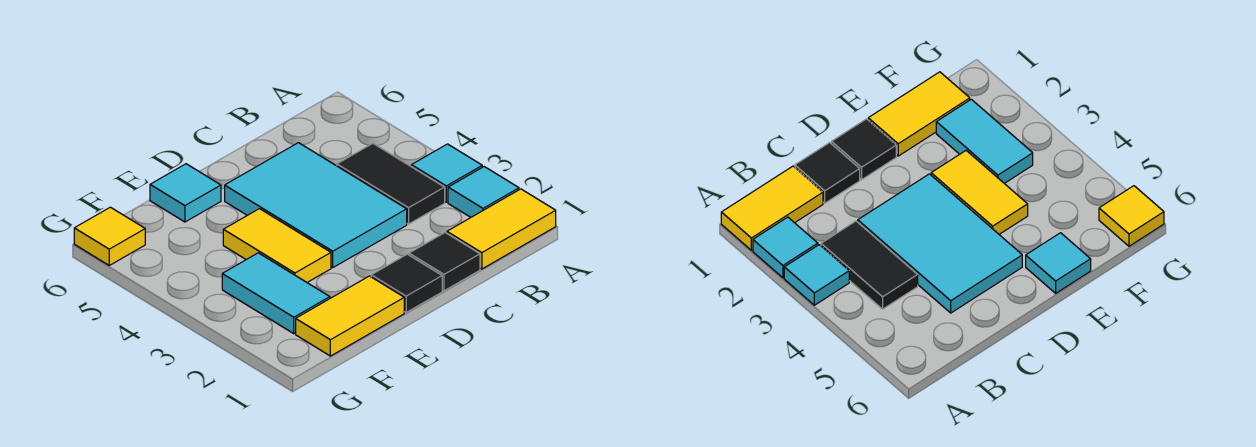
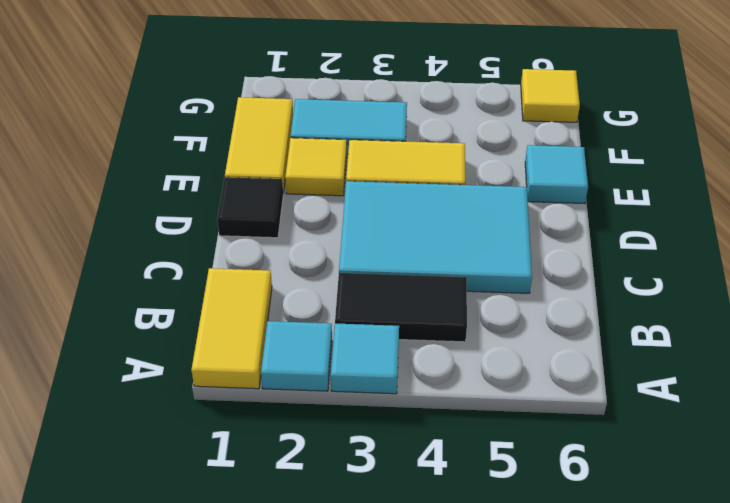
black tile C1 level 1 -> none
none -> yellow tile E2 level 1

